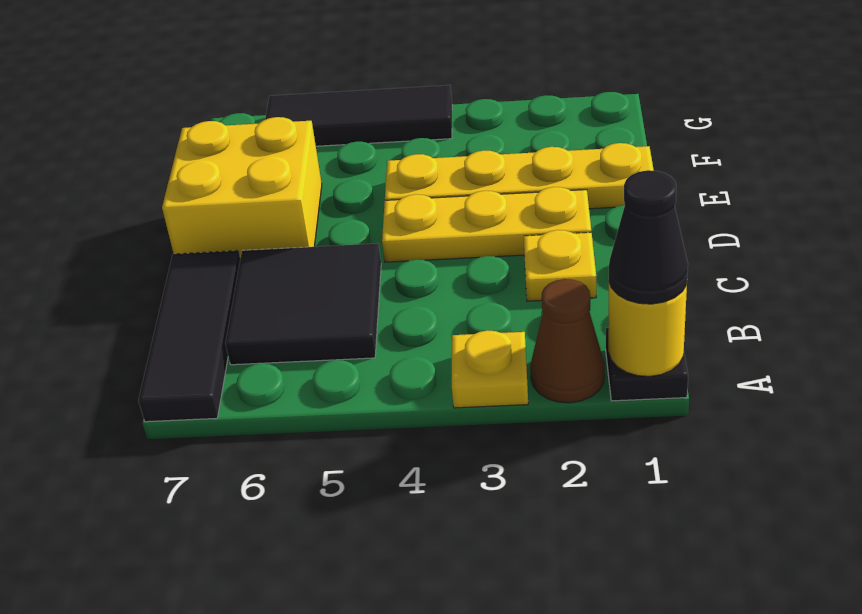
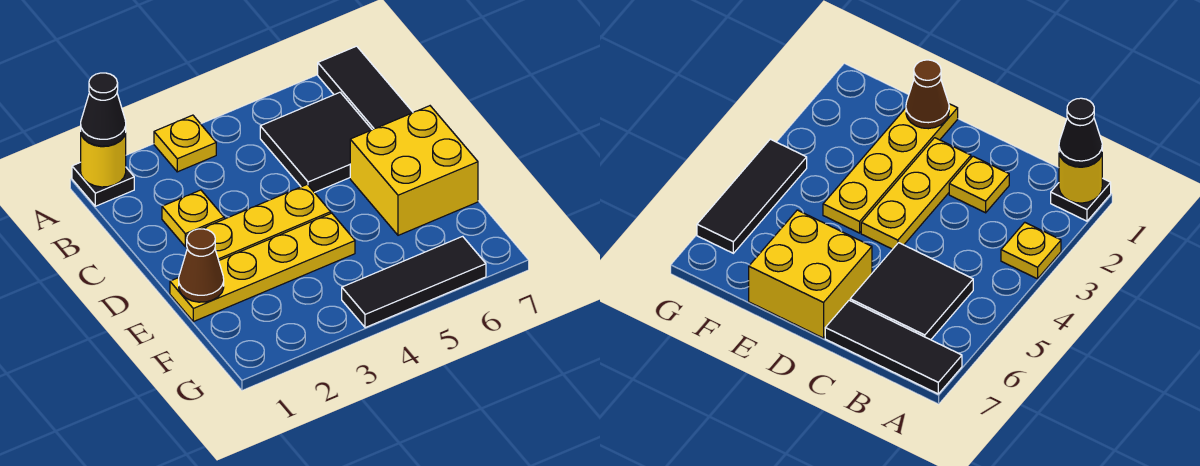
brown cone A2 level 1 -> brown cone E1 level 2

